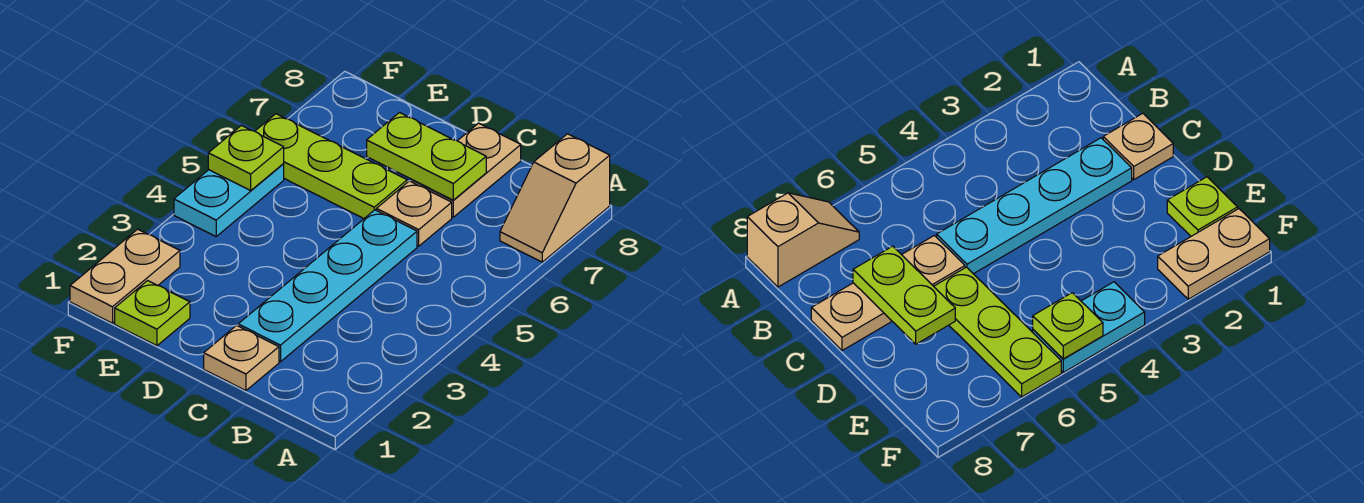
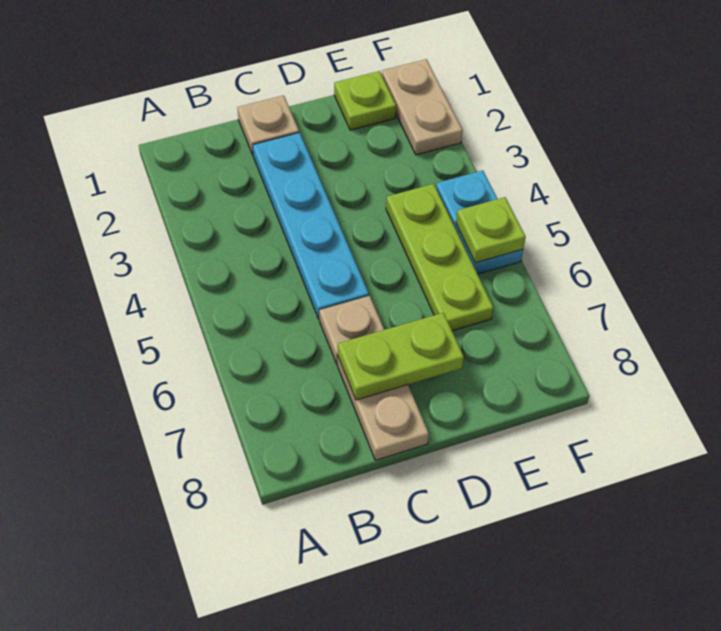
tan slope A7:A8 level 1 top 8 -> none
lime plate D6:F6 level 1 -> lime plate E4:E6 level 1

